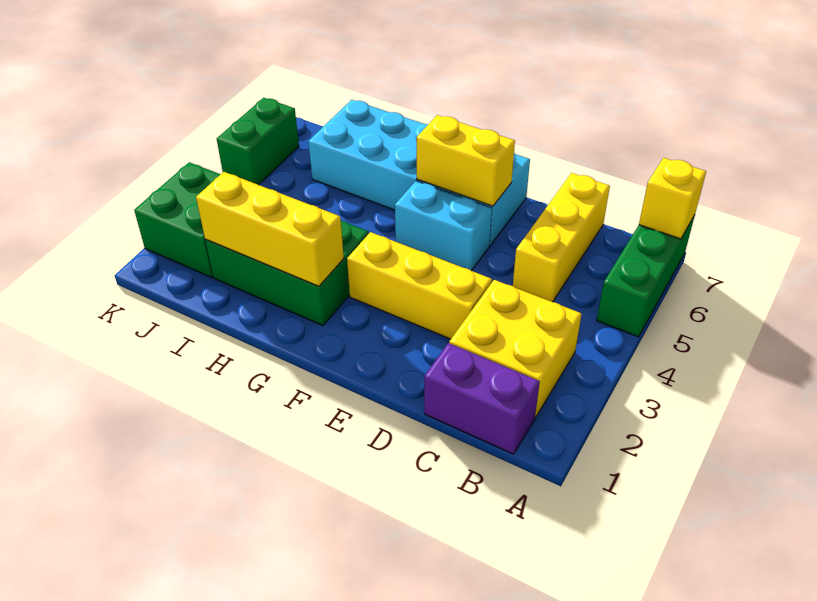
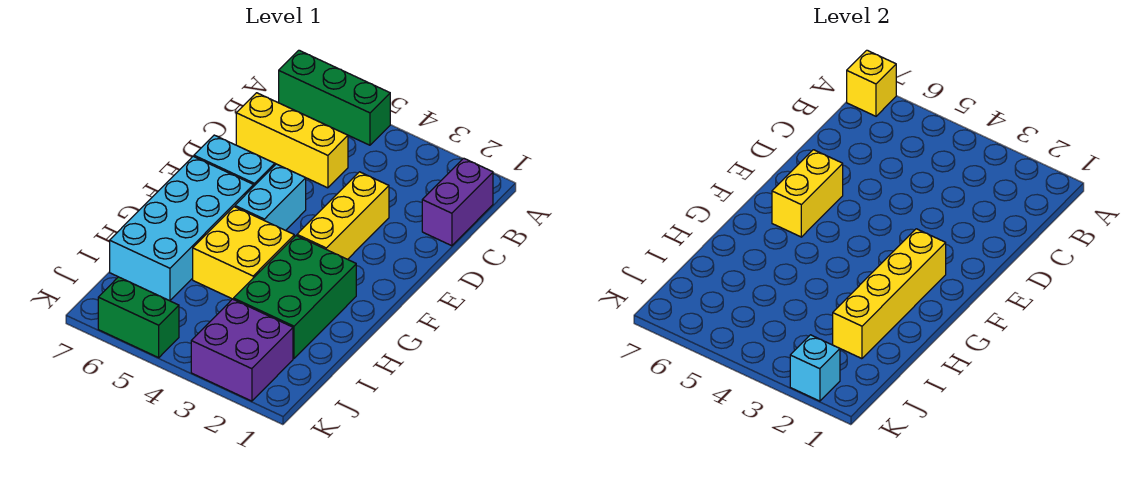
yellow brick B2:C3 level 1 -> yellow brick G4:H5 level 1
yellow brick G2:I2 level 2 -> yellow brick F2:I2 level 2
green brick J2:K3 level 1 -> purple brick J2:K3 level 1
none -> cyan brick K2 level 2

